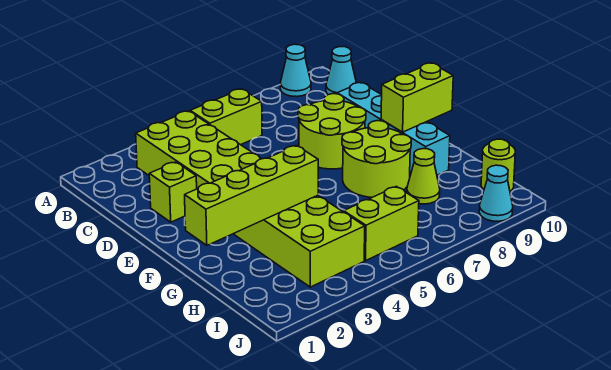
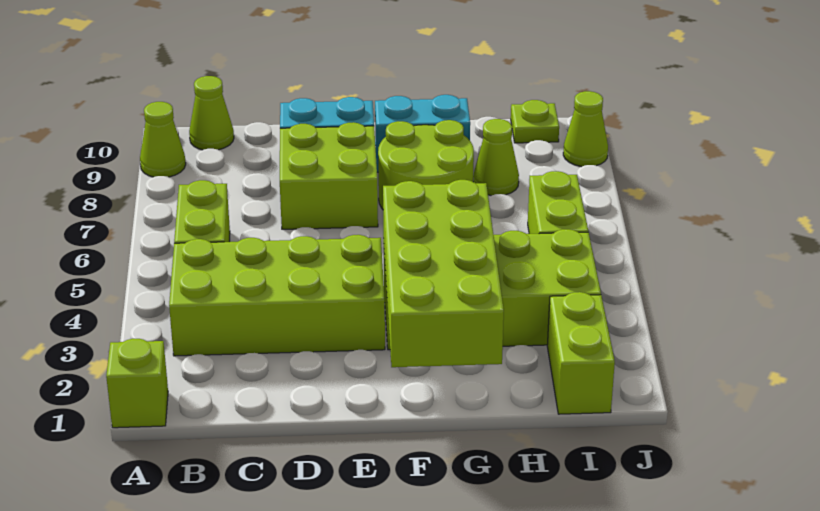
cyan cone A9 level 1 -> lime cone A9 level 1
cyan cone B10 level 1 -> lime cone B10 level 1
lime brick D2 level 1 -> lime brick A1 level 1
lime round brick D7:E8 level 1 -> lime brick D7:E8 level 1
lime brick F9:F10 level 2 -> lime brick I1:I2 level 1
lime brick G1:G4 level 2 -> lime brick F1:G4 level 2
lime round brick I10 level 1 -> lime plate I10 level 1
cyan cone J9 level 1 -> lime cone J9 level 1

